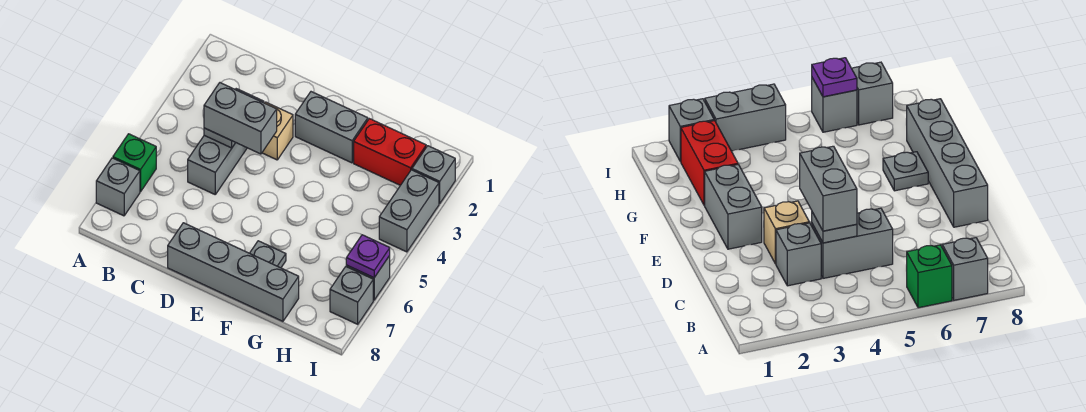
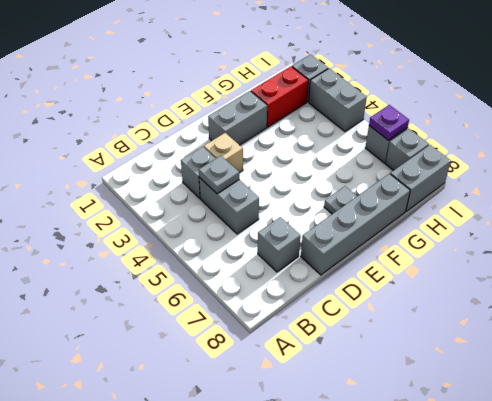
green brick A6 level 1 -> none
grey brick A7 level 1 -> grey brick C7 level 1
grey brick C4:D4 level 3 -> grey brick H8:I8 level 1

